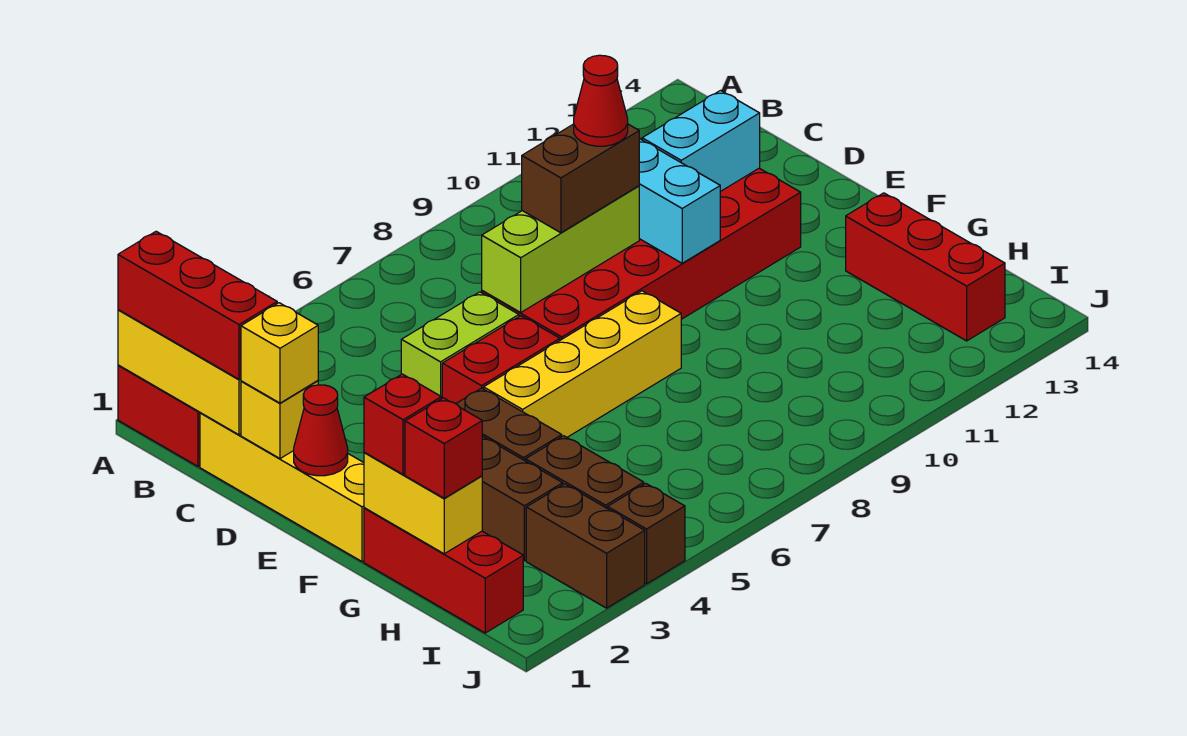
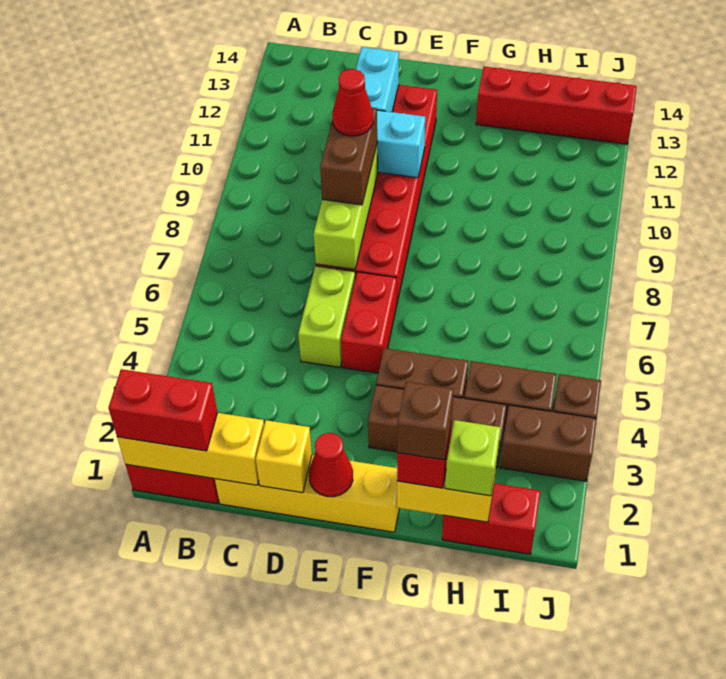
red brick A1:C1 level 3 -> red brick A1:B1 level 3
yellow brick D1 level 3 -> none
yellow brick F5:F8 level 1 -> none
red brick G1:I1 level 1 -> red brick H1:I1 level 1
none -> brown brick G1 level 4
red brick G13:I13 level 1 -> red brick G13:J13 level 1
red brick H1 level 3 -> lime brick H1 level 3

